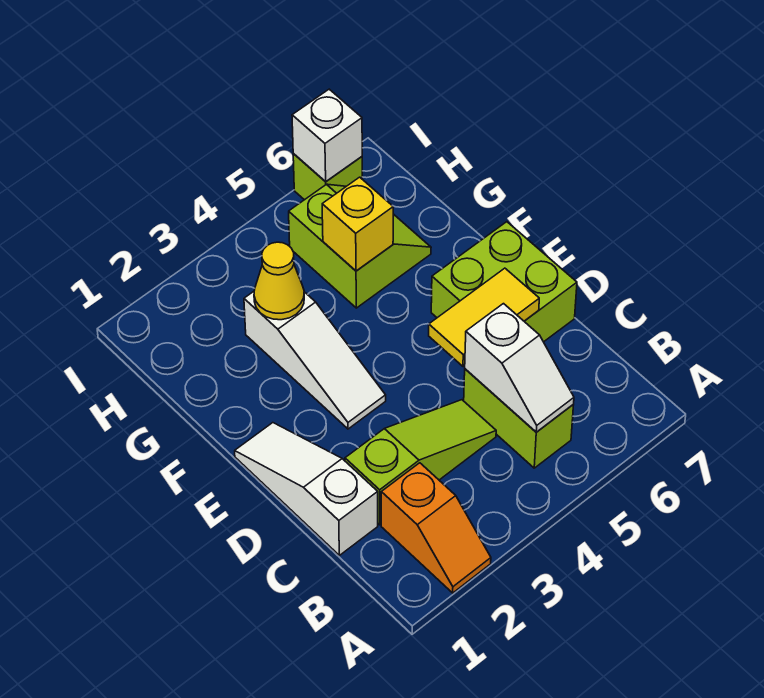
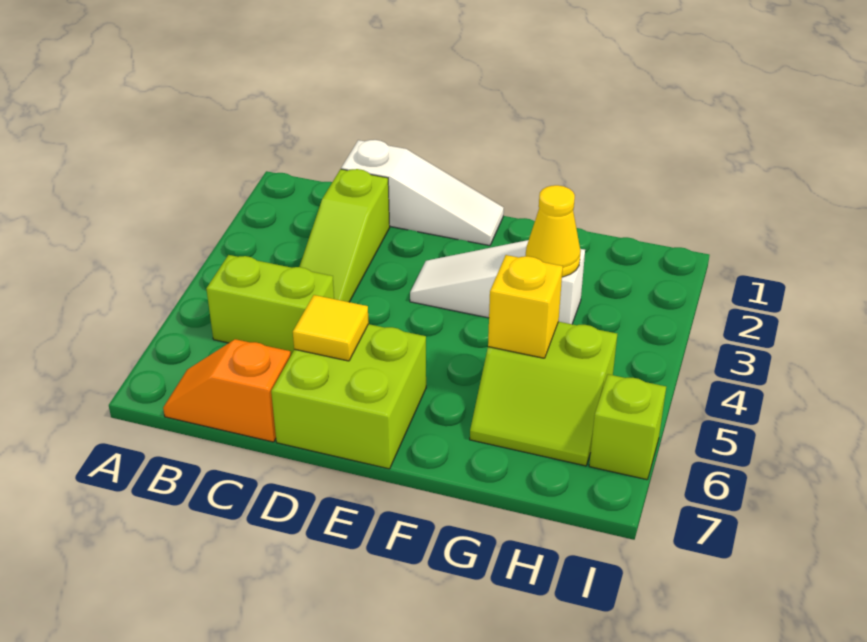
orange slope A2:B2 level 1 top B -> orange slope B7:C7 level 1 top C
white slope B5:C5 level 2 top C -> none
yellow tile D5:D6 level 2 -> yellow tile D6 level 2
white brick I6 level 2 -> none

